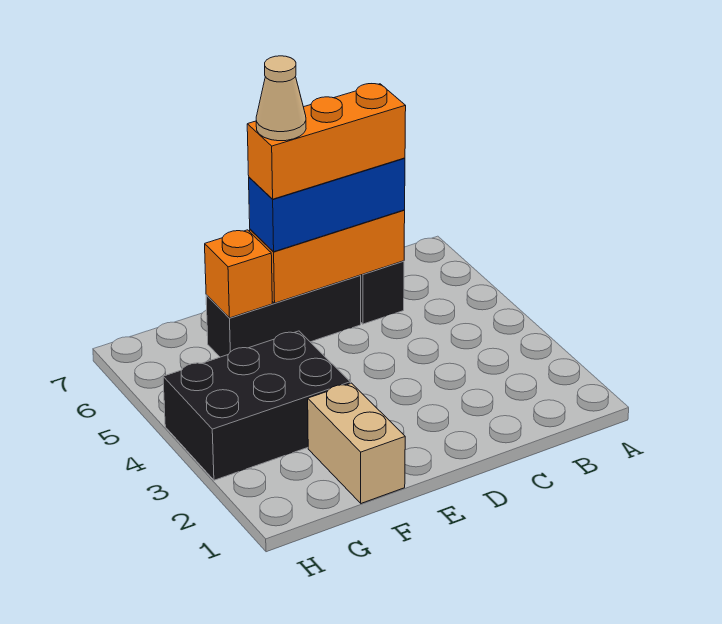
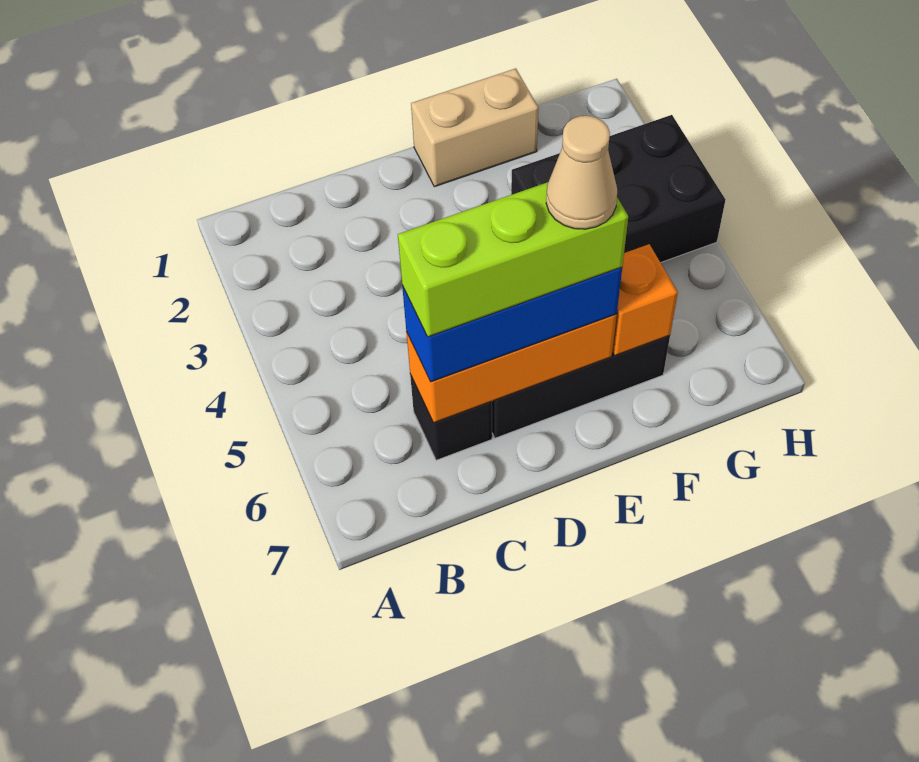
orange brick C6:E6 level 4 -> lime brick C6:E6 level 4
tan brick F1:F2 level 1 -> tan brick E1:F1 level 1

